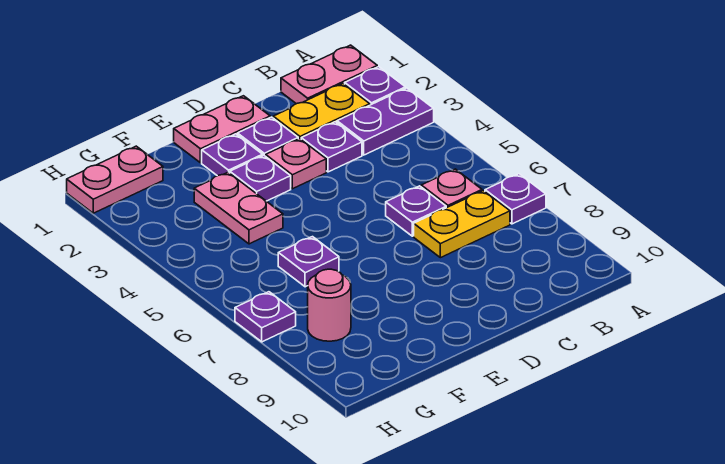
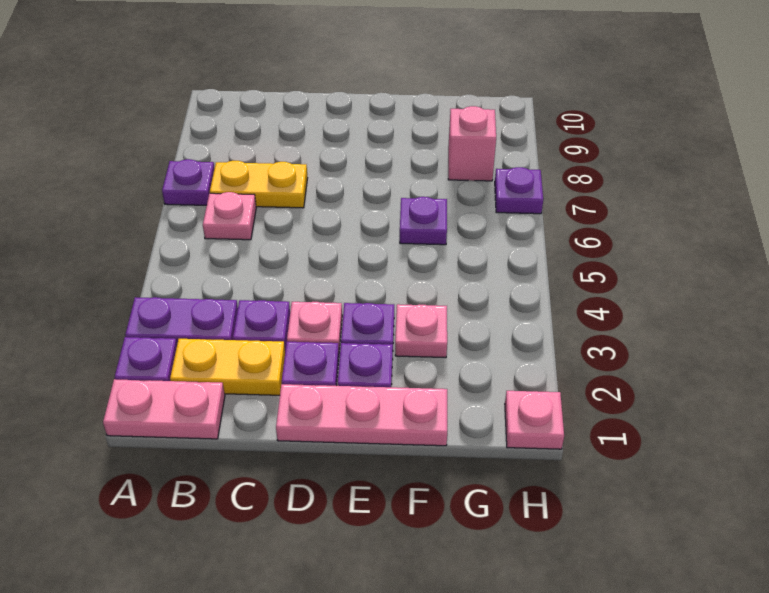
purple plate C6 level 1 -> none
pink plate D1:E1 level 1 -> pink plate D1:F1 level 1
pink plate F3:F4 level 1 -> pink plate F3 level 1
pink plate G1:H1 level 1 -> pink plate H1 level 1
pink round brick G8 level 1 -> pink brick G8 level 1

